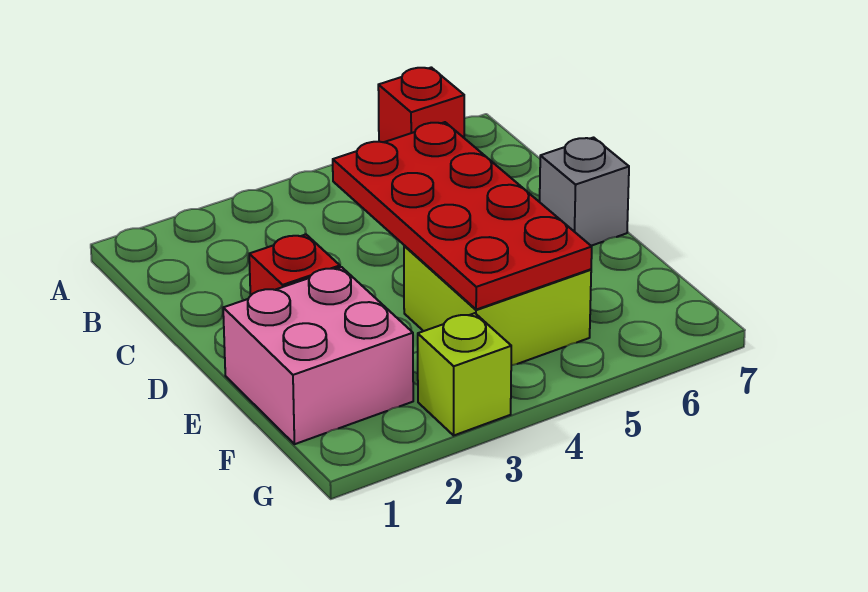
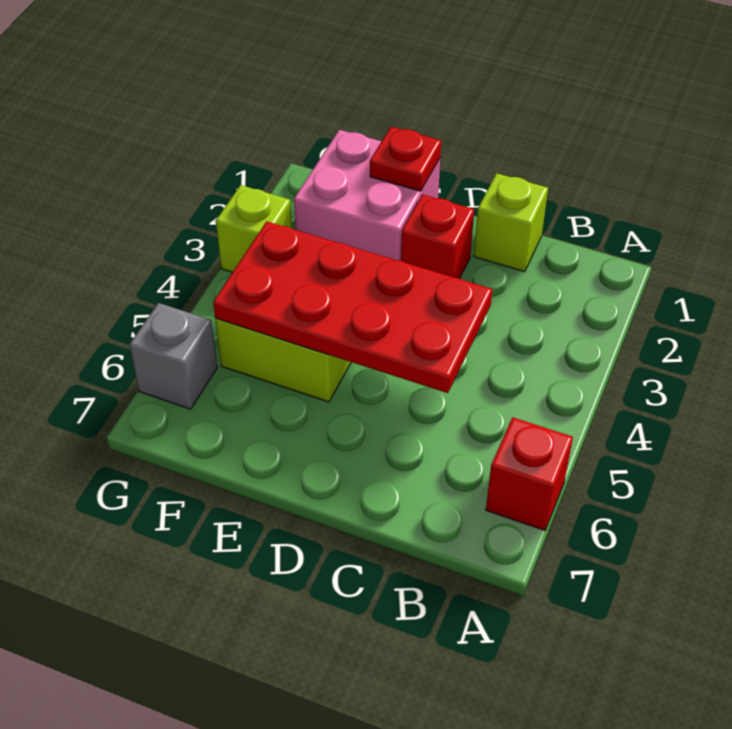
none -> lime brick C1 level 1
grey brick D7 level 1 -> grey brick G6 level 1
none -> red plate E1 level 2

